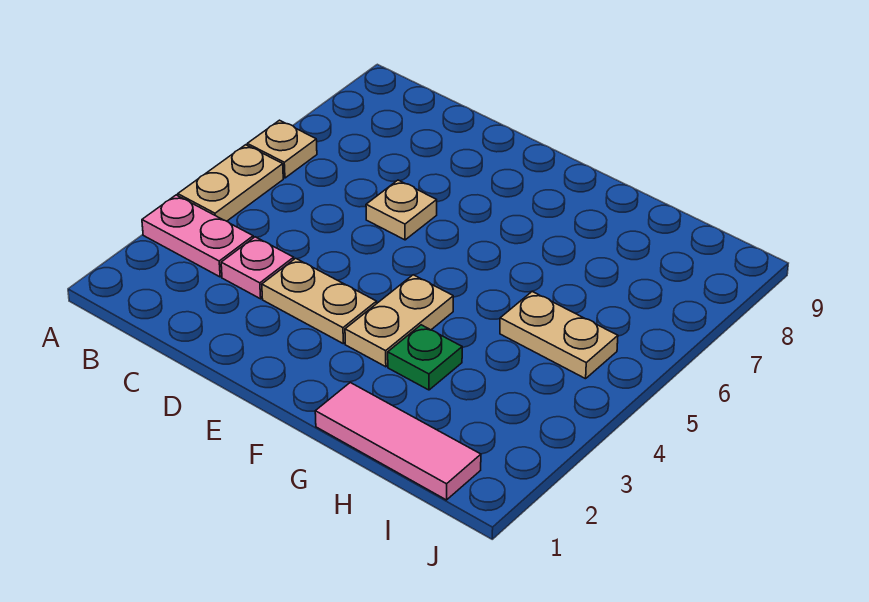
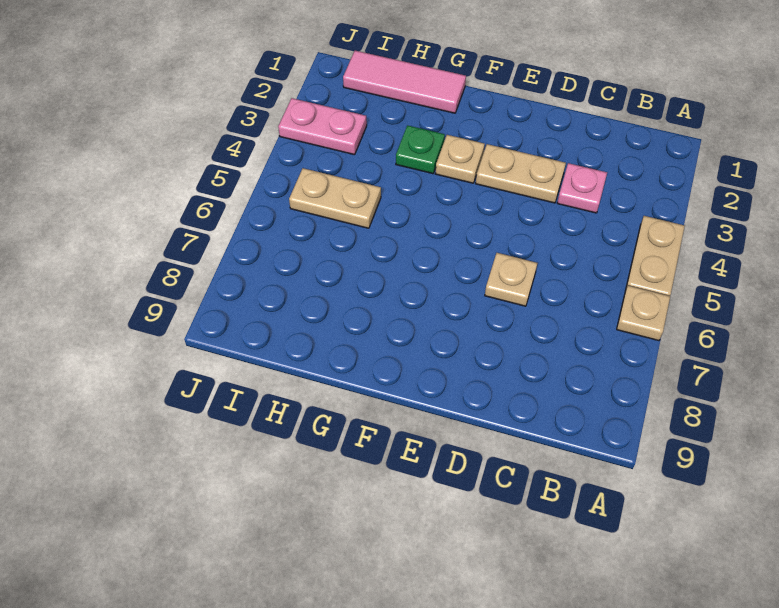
pink plate A3:B3 level 1 -> pink plate I3:J3 level 1
tan plate F3:F4 level 1 -> tan plate F3 level 1

